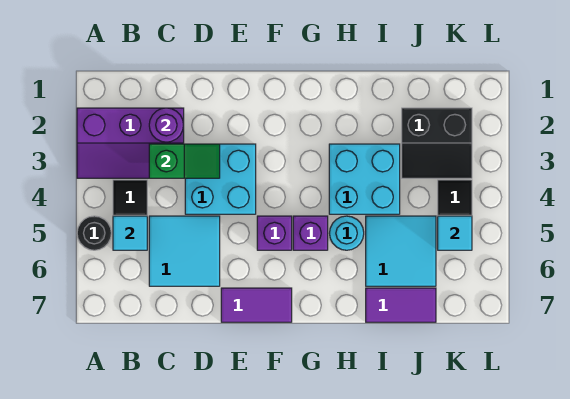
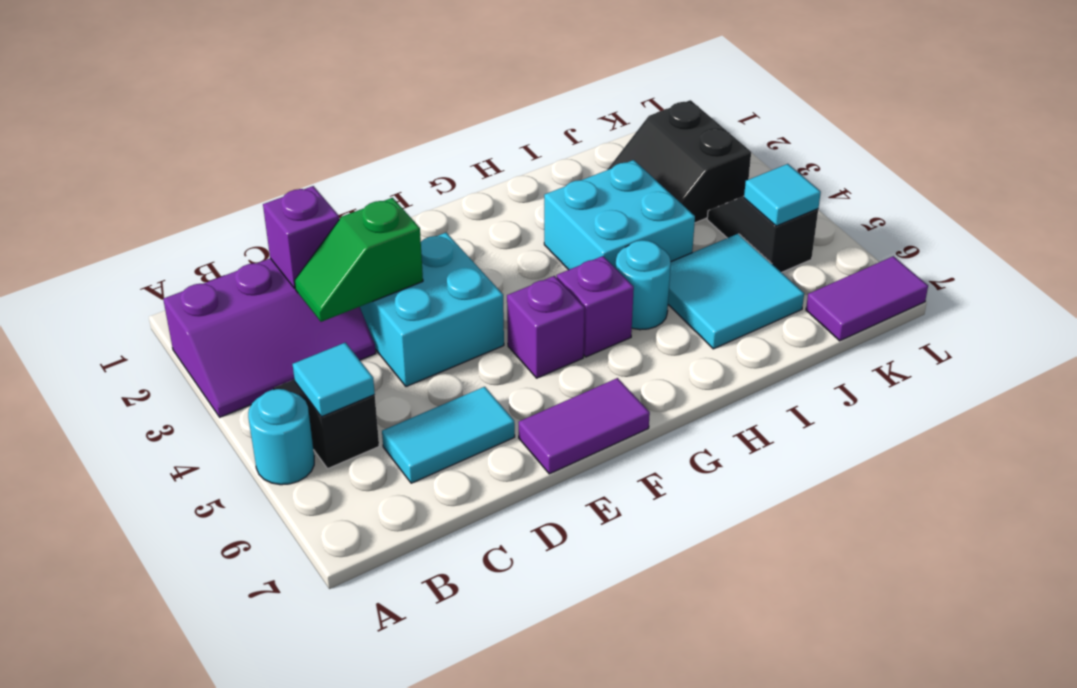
black round brick A5 level 1 -> cyan round brick A5 level 1
purple round brick C2 level 2 -> purple brick C2 level 2
green slope C3:D3 level 2 top C -> green slope C3:D3 level 2 top D
cyan tile C5:D6 level 1 -> cyan tile C6:D6 level 1
purple tile I7:J7 level 1 -> purple tile K7:L7 level 1
black slope J2:K3 level 1 top 2 -> black slope J2:K3 level 1 top K

